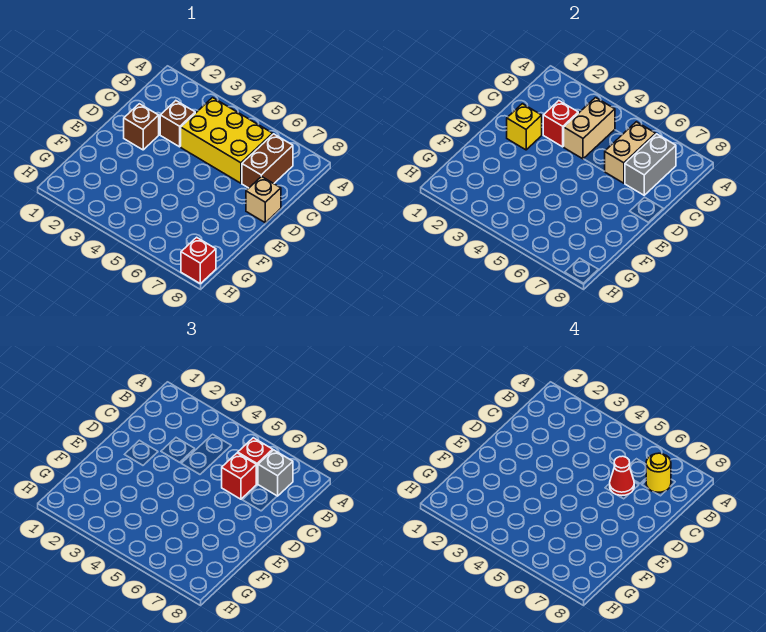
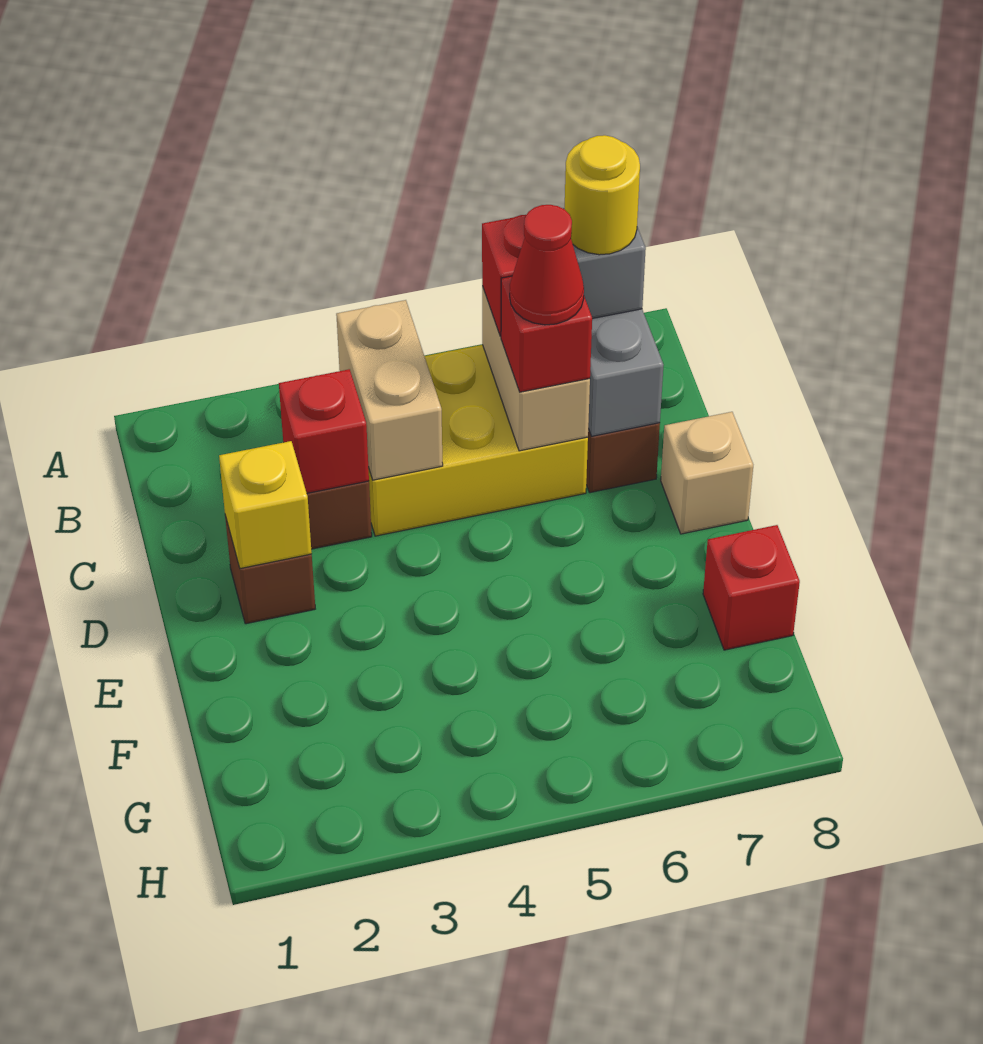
red brick H8 level 1 -> red brick F8 level 1

